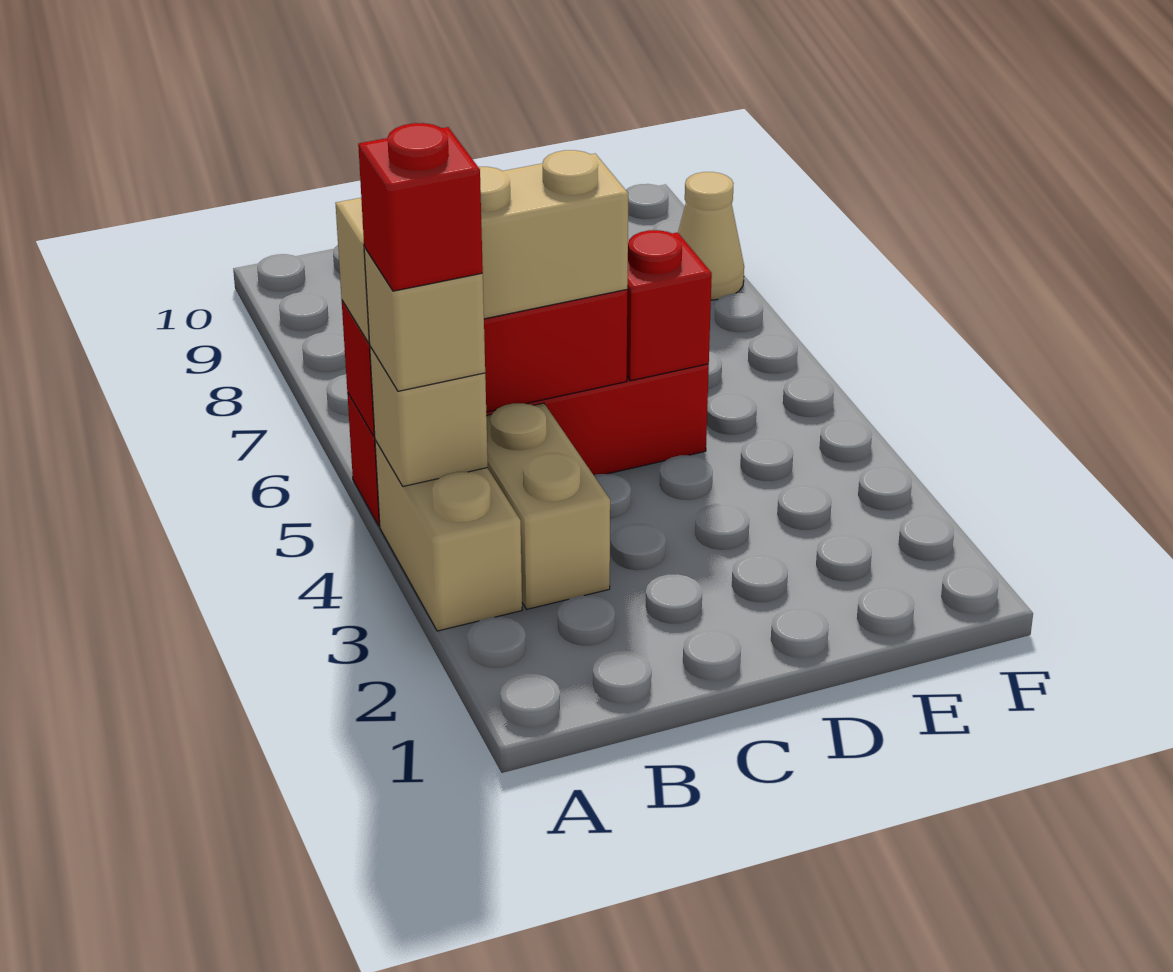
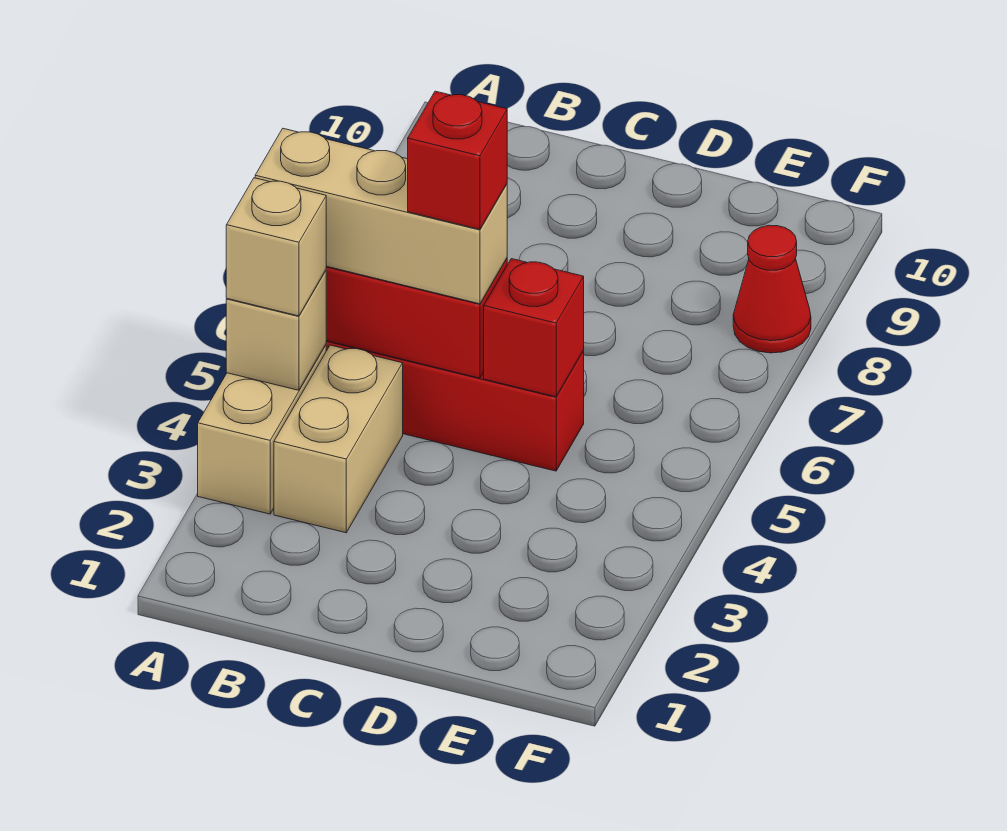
red brick A4 level 4 -> red brick C5 level 4
tan cone F8 level 1 -> red cone F8 level 1

